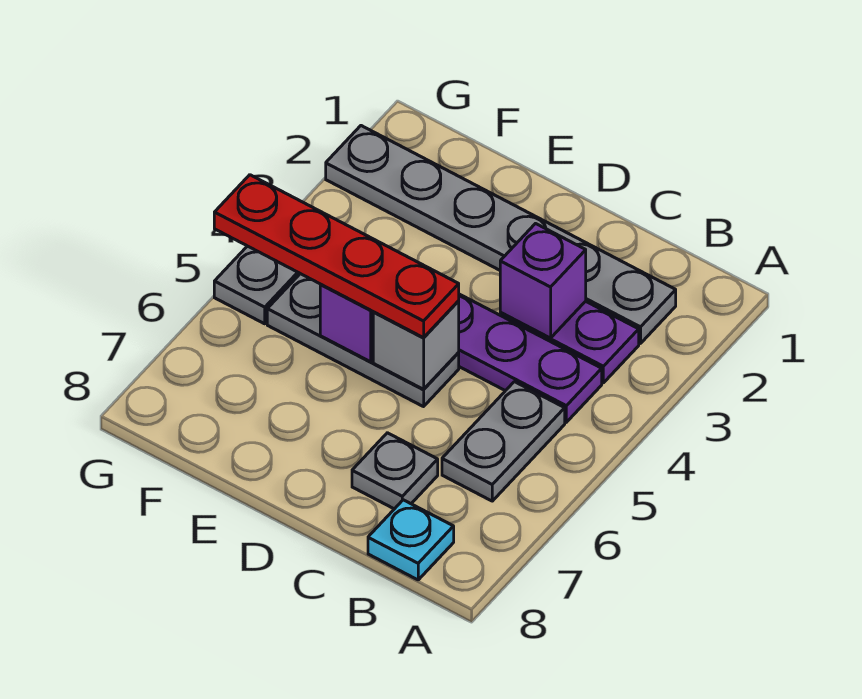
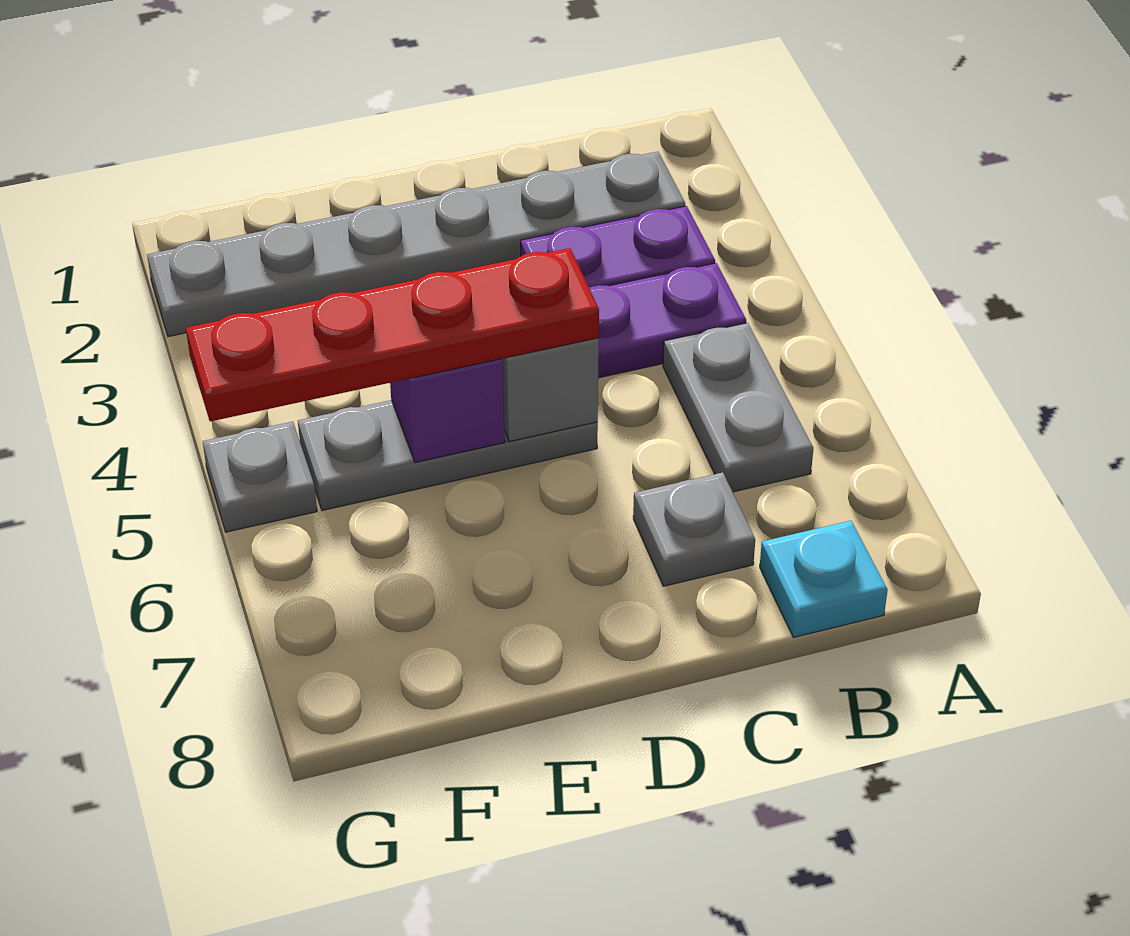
purple brick C3 level 2 -> none

